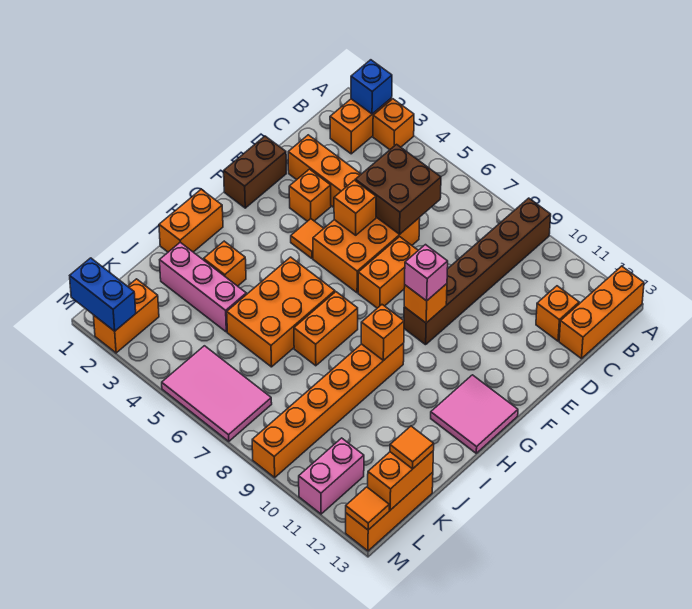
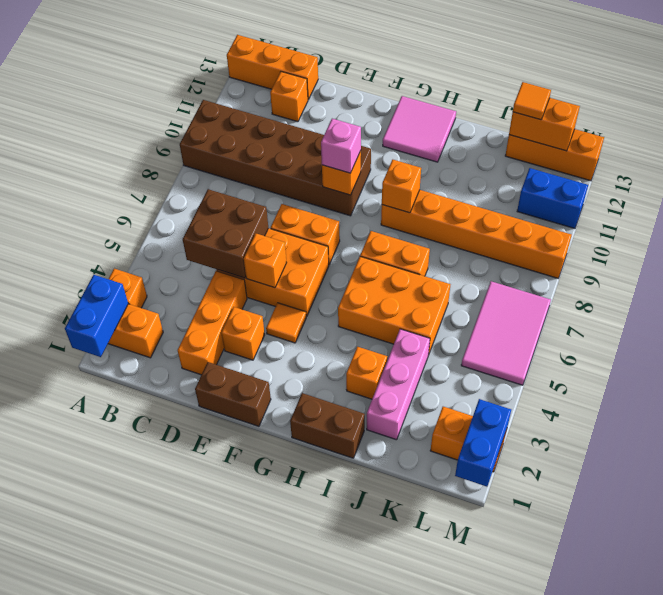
blue brick A2 level 2 -> blue brick A1:A2 level 2
brown brick A9:F9 level 1 -> brown brick A9:F10 level 1
orange brick H1:I1 level 1 -> brown brick H1:I1 level 1
pink brick L11:M11 level 1 -> blue brick L11:M11 level 1
orange tile M13 level 2 -> none

